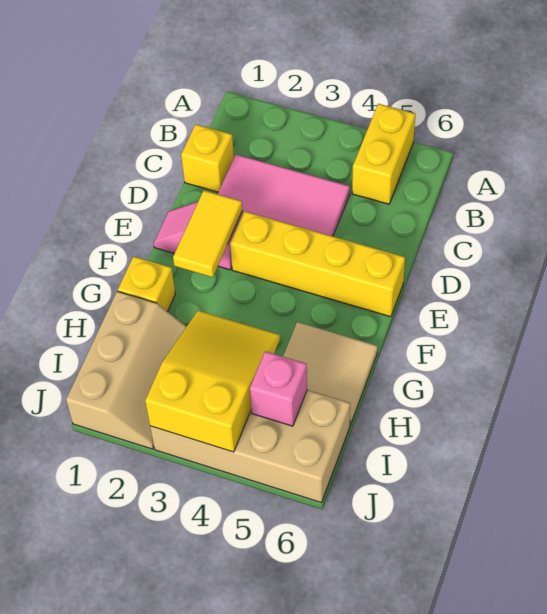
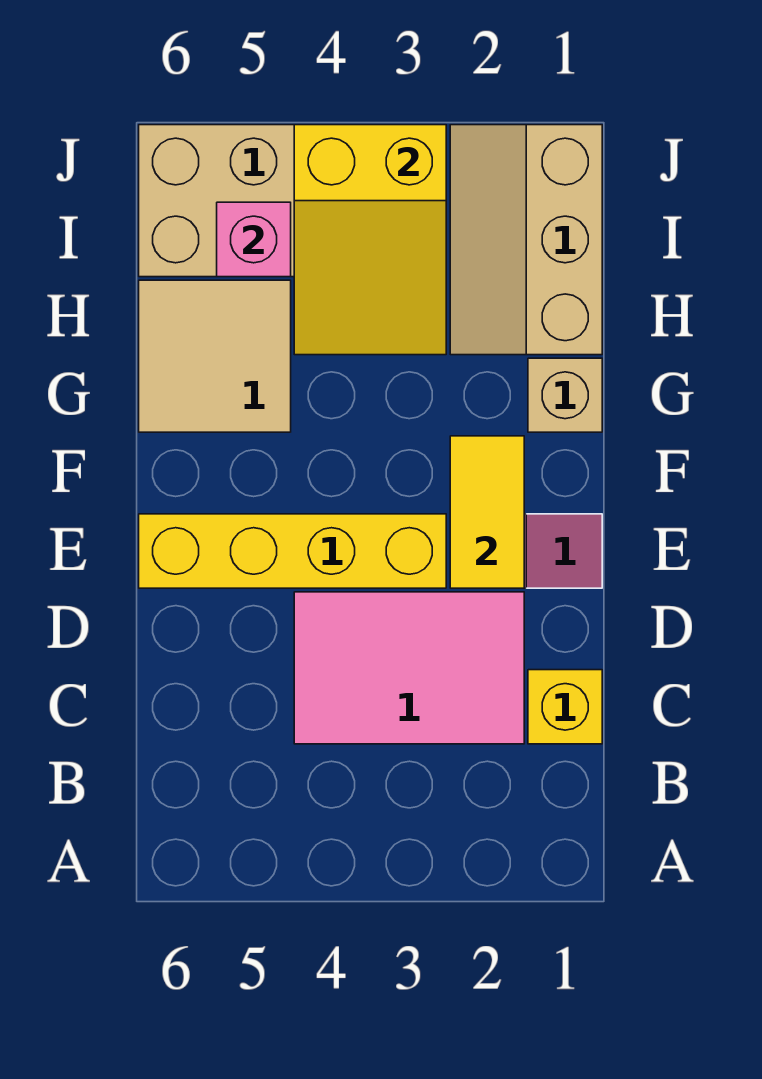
yellow brick A5:B5 level 1 -> none
yellow brick G1 level 1 -> tan brick G1 level 1

